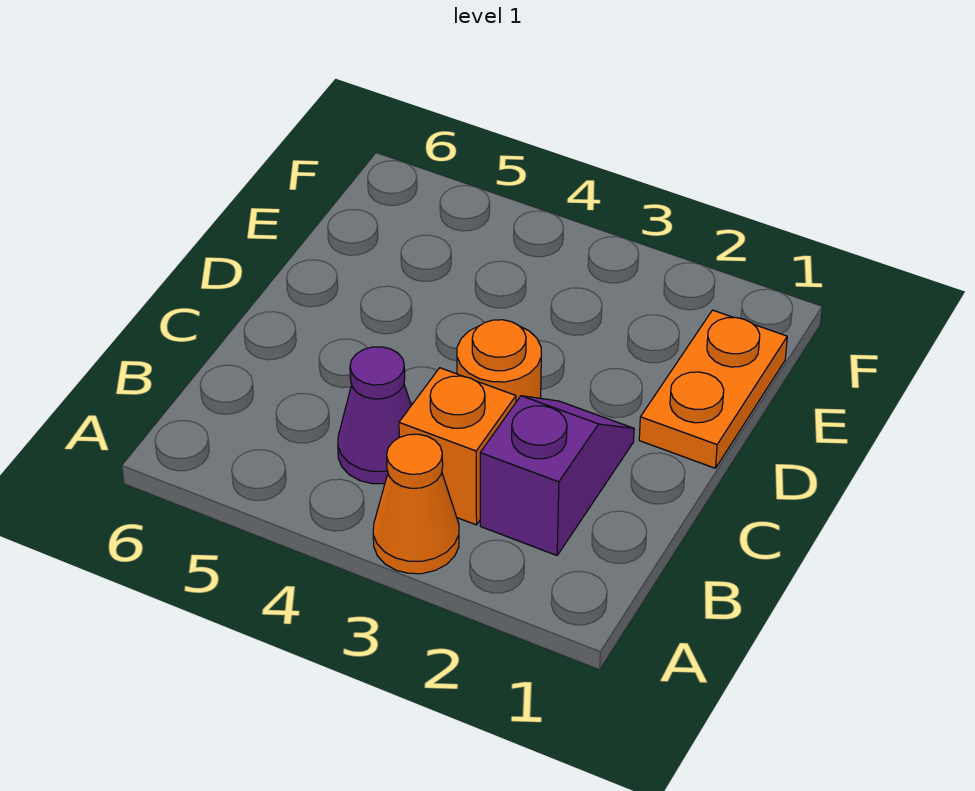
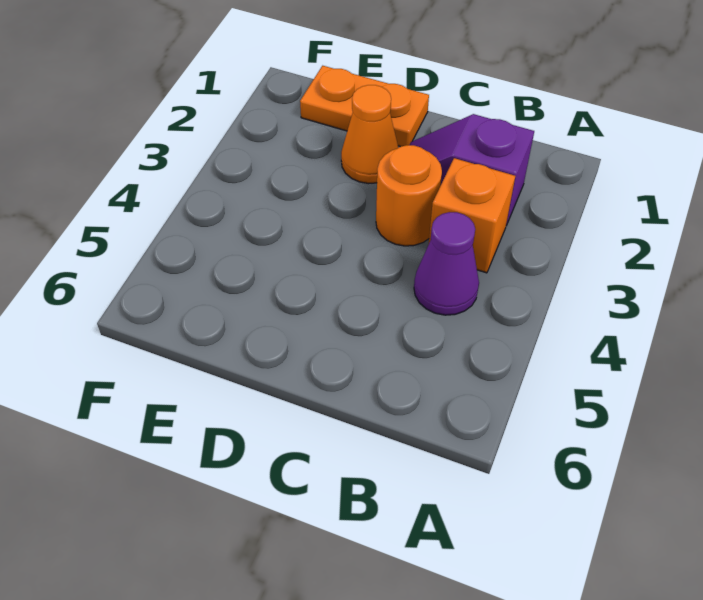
orange cone A3 level 1 -> orange cone D2 level 1

